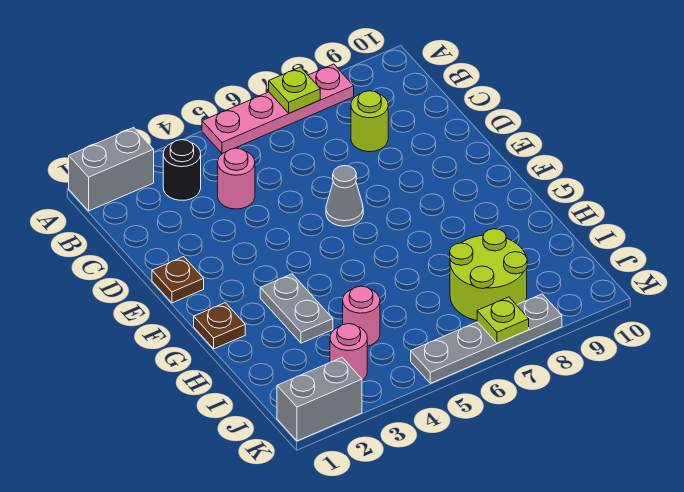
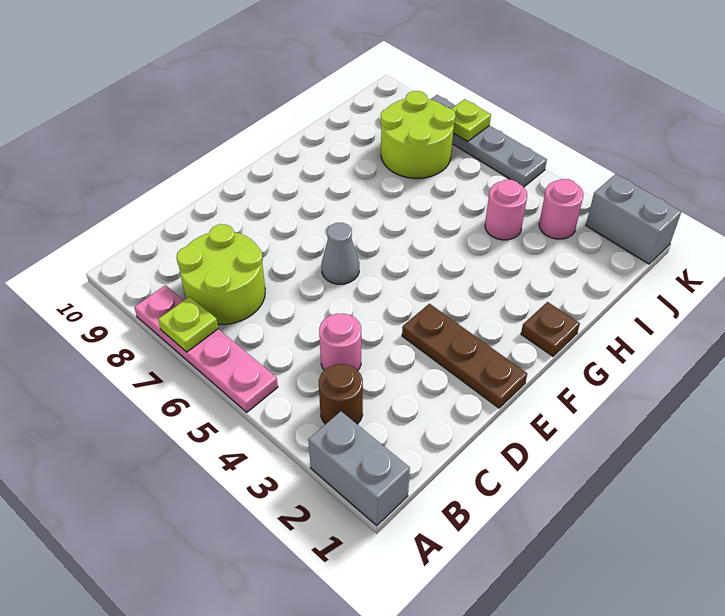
black round brick B3 level 1 -> brown round brick B3 level 1
lime round brick C8 level 1 -> lime round brick B7:C8 level 1
brown plate E1 level 1 -> brown plate E1:E3 level 1
grey plate G3:H3 level 1 -> none

